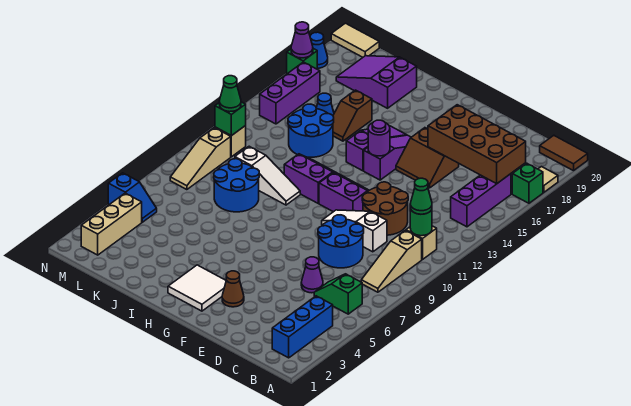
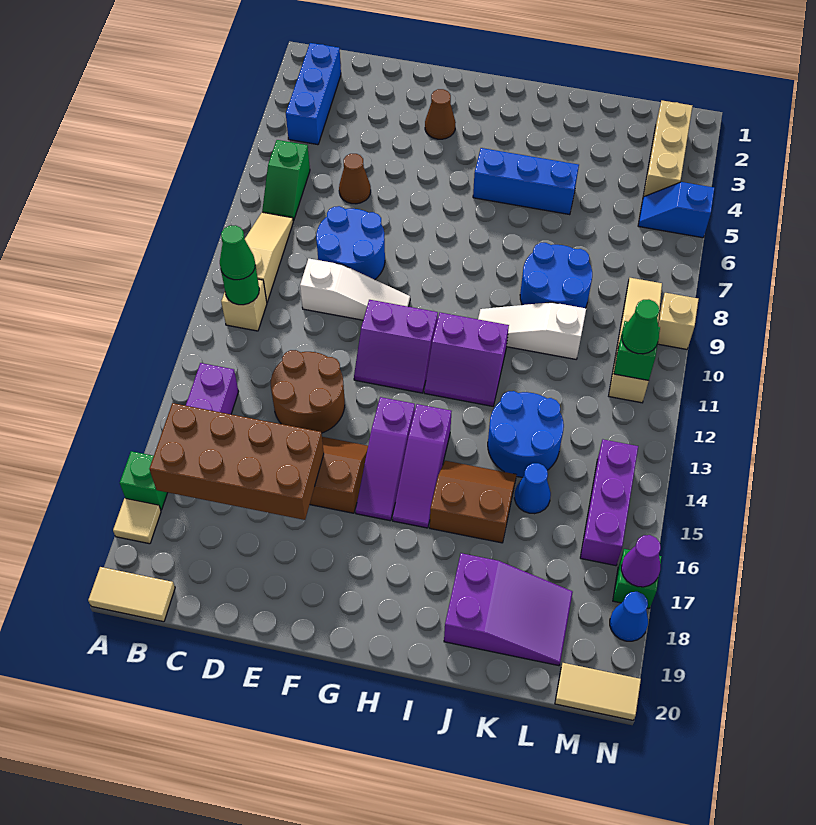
brown tile A20:B20 level 1 -> tan tile A20:B20 level 1
green slope B6:C6 level 1 top B -> green slope B6:B7 level 1 top 6
purple cone D6 level 1 -> brown cone D6 level 1
brown round brick D11:E12 level 1 -> brown round brick D13:E14 level 1
white tile G2:H3 level 1 -> none
purple round brick G14 level 2 -> none
none -> blue brick H5:J5 level 1
brown slope J15:J16 level 1 top 16 -> brown slope I15:J16 level 1 top 16
none -> tan brick N9 level 1

